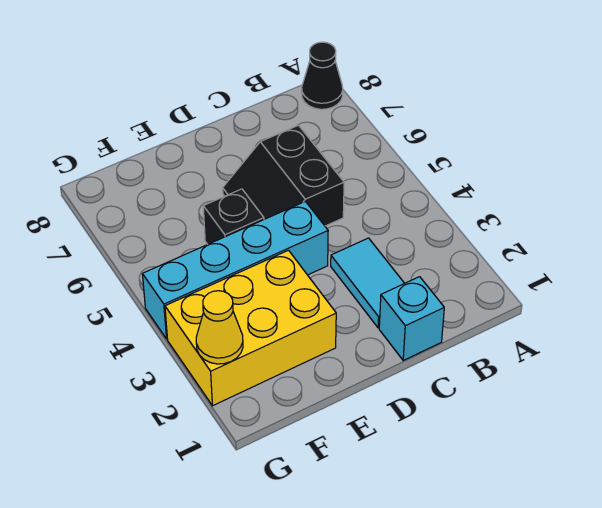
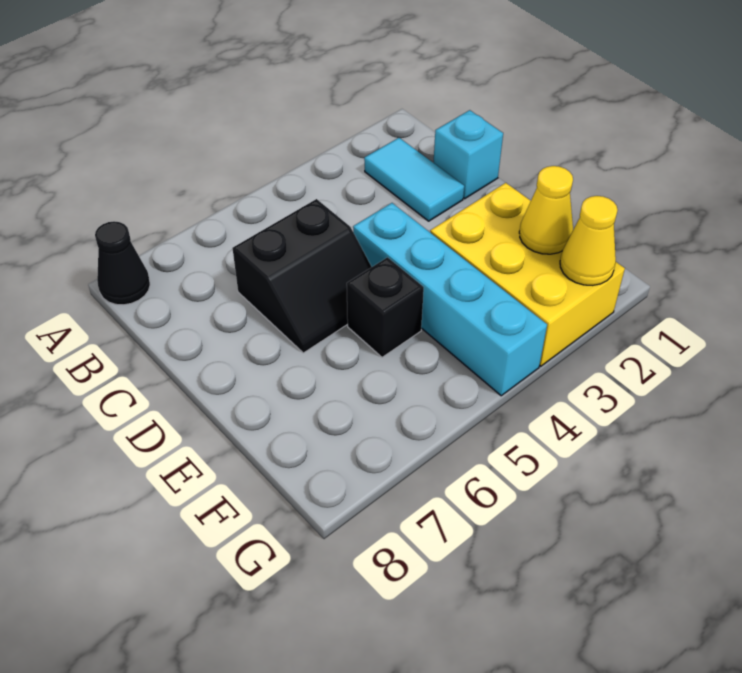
cyan tile C2:C3 level 1 -> cyan tile B2:C2 level 1
none -> yellow cone F2 level 2

